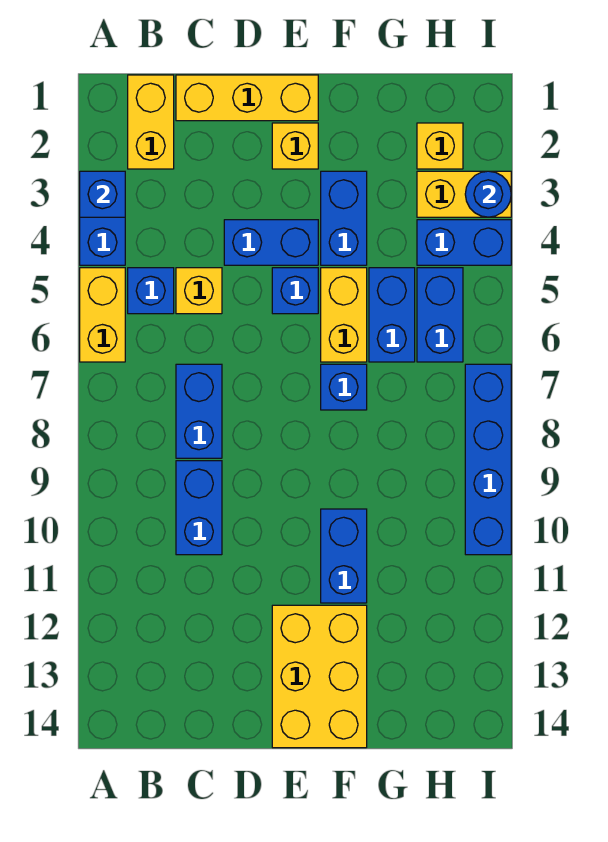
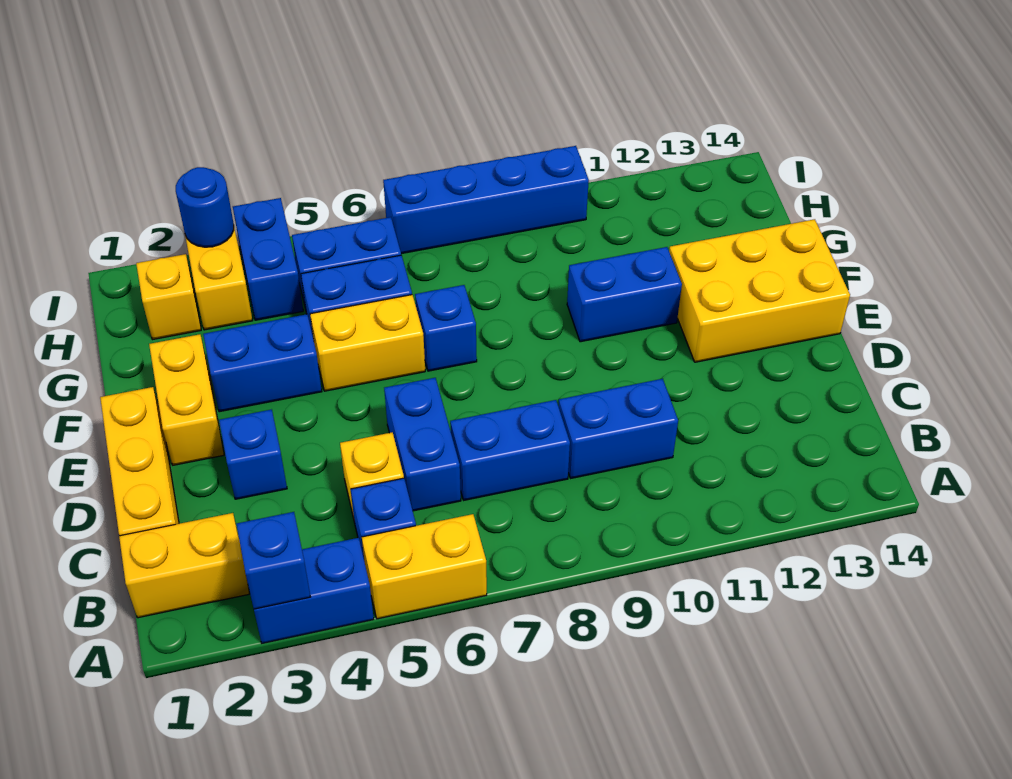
blue brick D4:E4 level 1 -> blue brick C6:D6 level 1
yellow brick E2 level 1 -> yellow brick E2:F2 level 1
blue brick E5 level 1 -> blue brick D3 level 1

